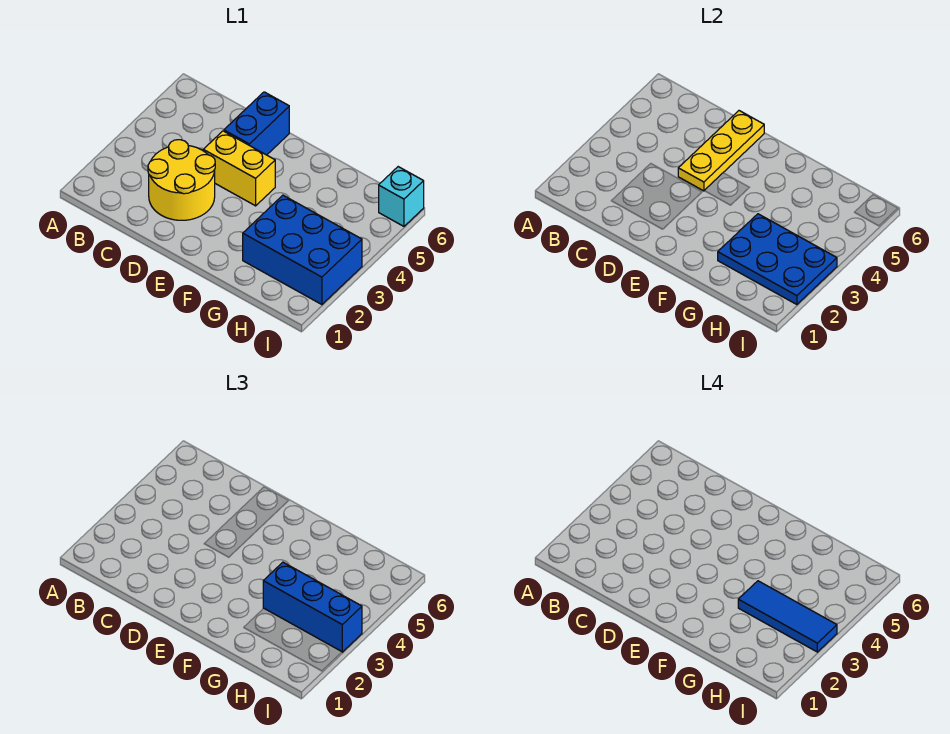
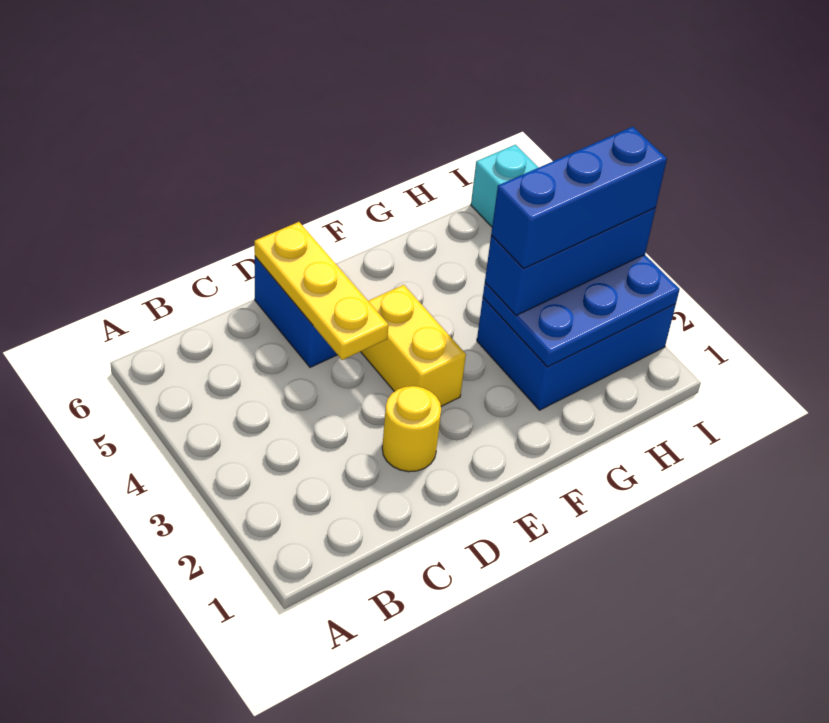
yellow round brick C2:D3 level 1 -> yellow round brick D2 level 1
yellow brick D4:E4 level 1 -> yellow brick E3:E4 level 1
blue tile G3:I3 level 4 -> blue brick G3:I3 level 4

